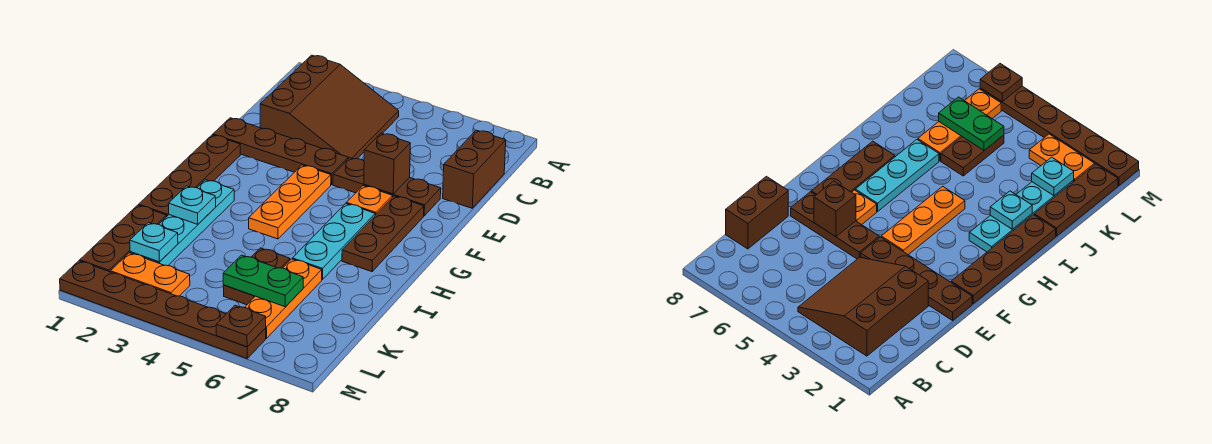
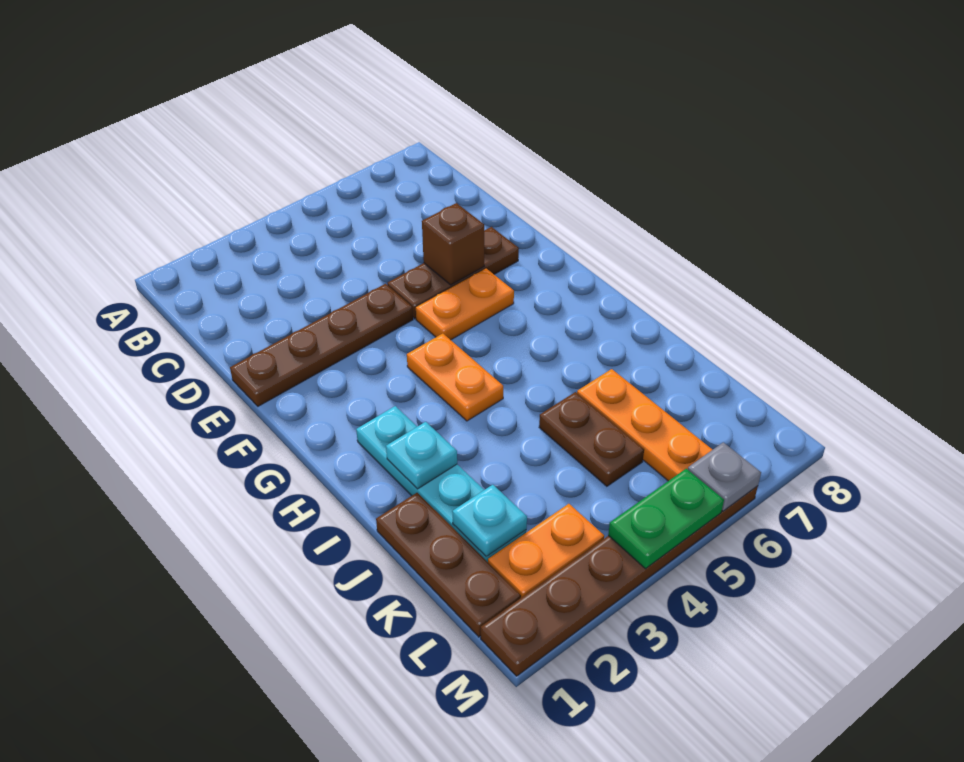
brown slope B2:D4 level 1 top 2 -> none
brown brick C8:D8 level 1 -> none
brown plate F1:I1 level 1 -> none
orange plate F4:H4 level 1 -> orange plate G4:H4 level 1
orange plate F6 level 1 -> orange plate F5:F6 level 1
brown plate F7:H7 level 1 -> none
cyan plate G6:I6 level 1 -> none
green plate K5:K6 level 2 -> green plate M4:M5 level 2
brown plate M6 level 2 -> grey plate M6 level 2

